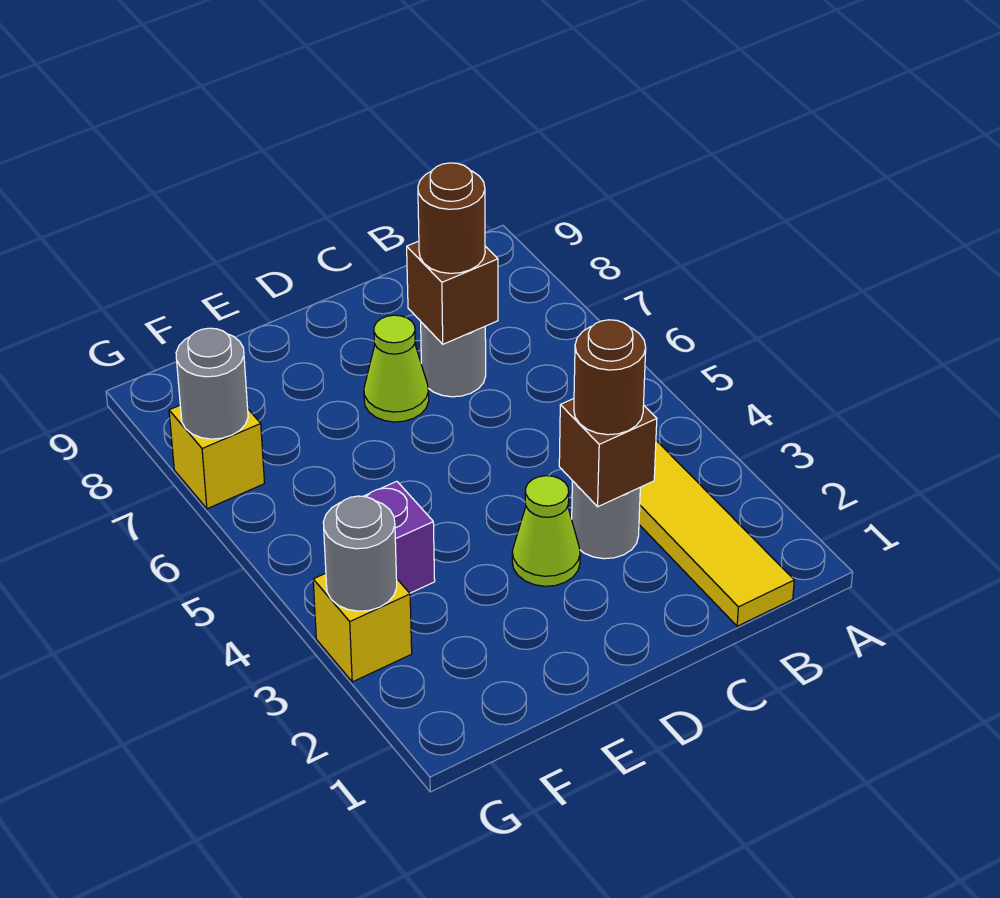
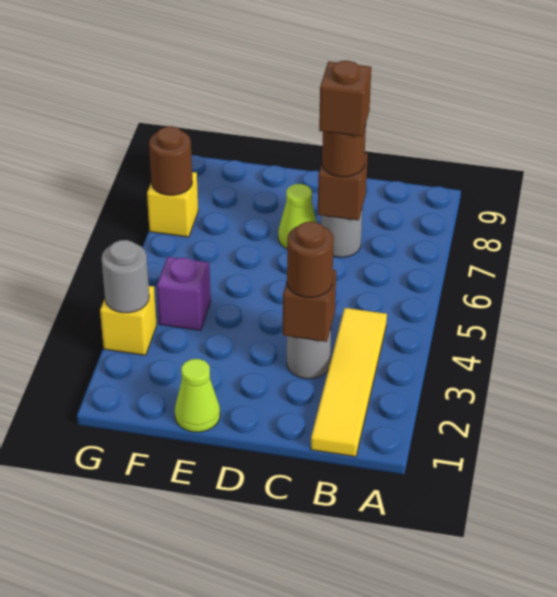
none -> brown brick C7 level 4
lime cone D3 level 1 -> lime cone E1 level 1
grey round brick G7 level 2 -> brown round brick G7 level 2

